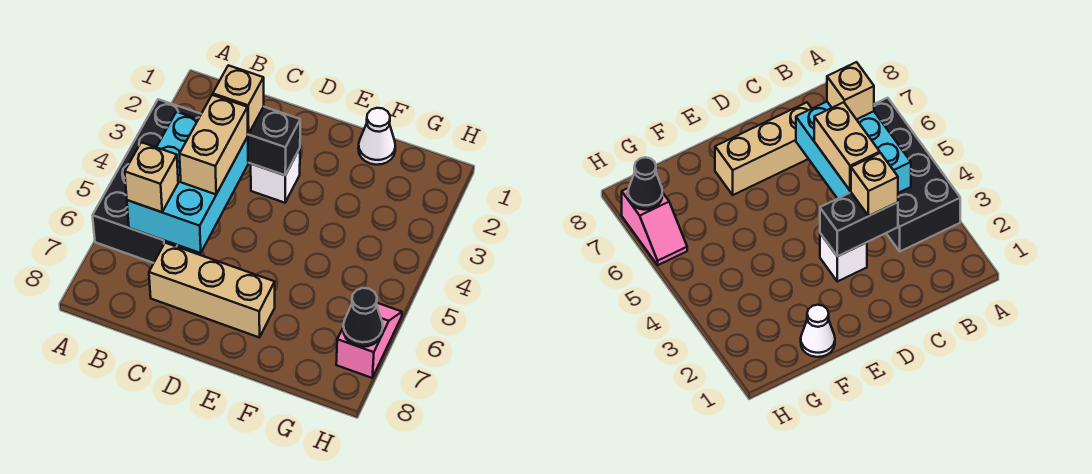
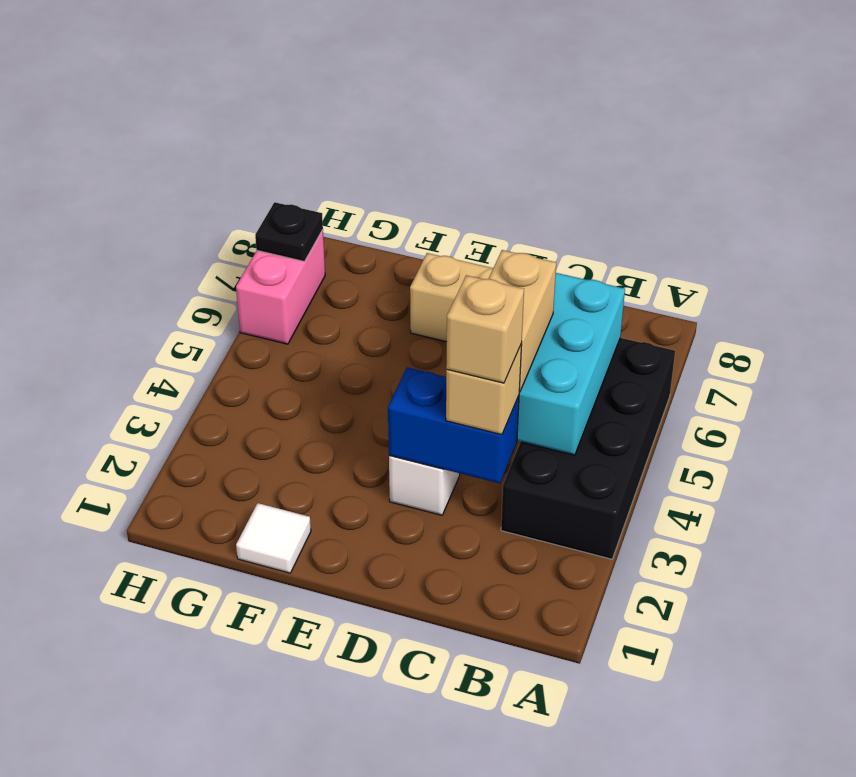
tan brick B6 level 3 -> tan brick C3 level 4
black brick C3:D3 level 2 -> blue brick C3:D3 level 2
white cone F1 level 1 -> white tile F1 level 1
pink slope H6:H7 level 1 top 7 -> pink brick H6:H7 level 1
black cone H7 level 2 -> black plate H7 level 2

